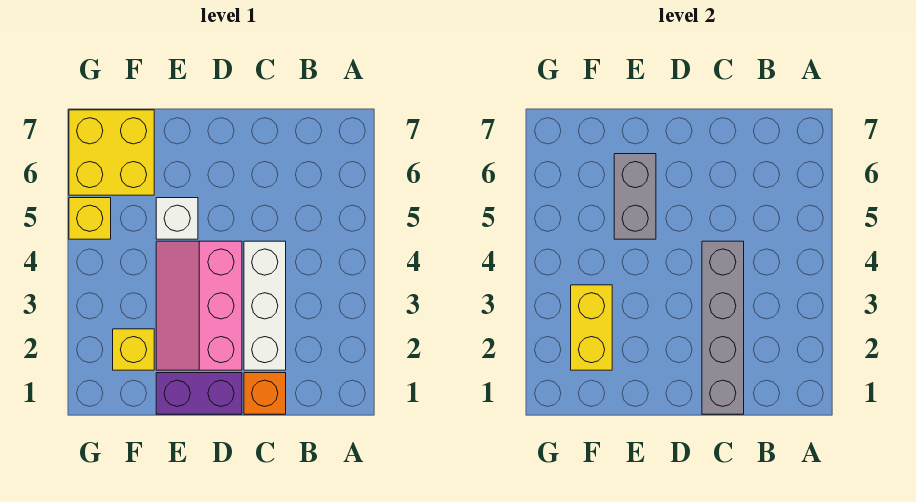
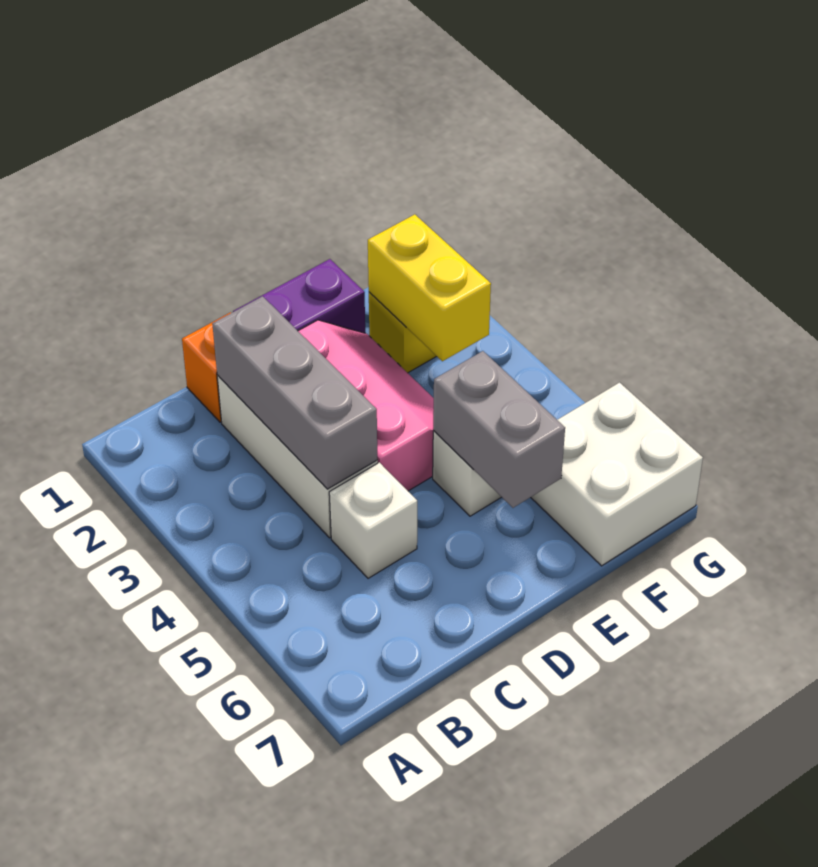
grey brick C1:C4 level 2 -> grey brick C2:C4 level 2
none -> white brick C5 level 1
yellow brick F6:G7 level 1 -> white brick F6:G7 level 1
yellow brick G5 level 1 -> none

